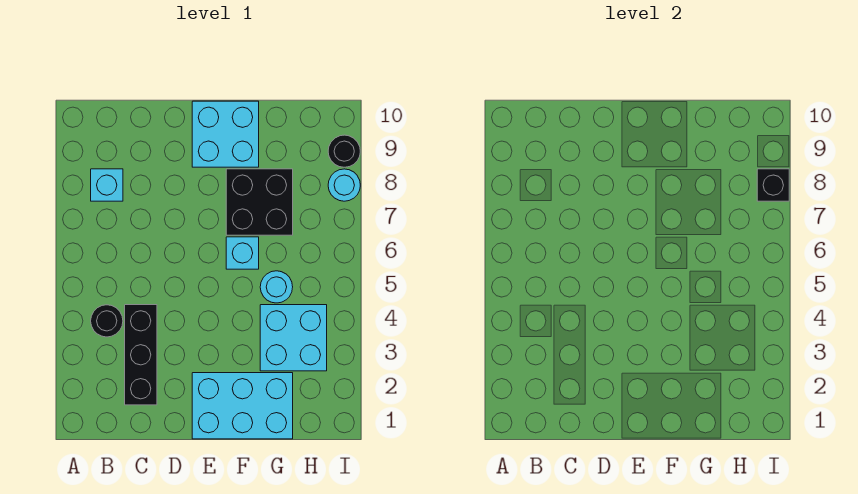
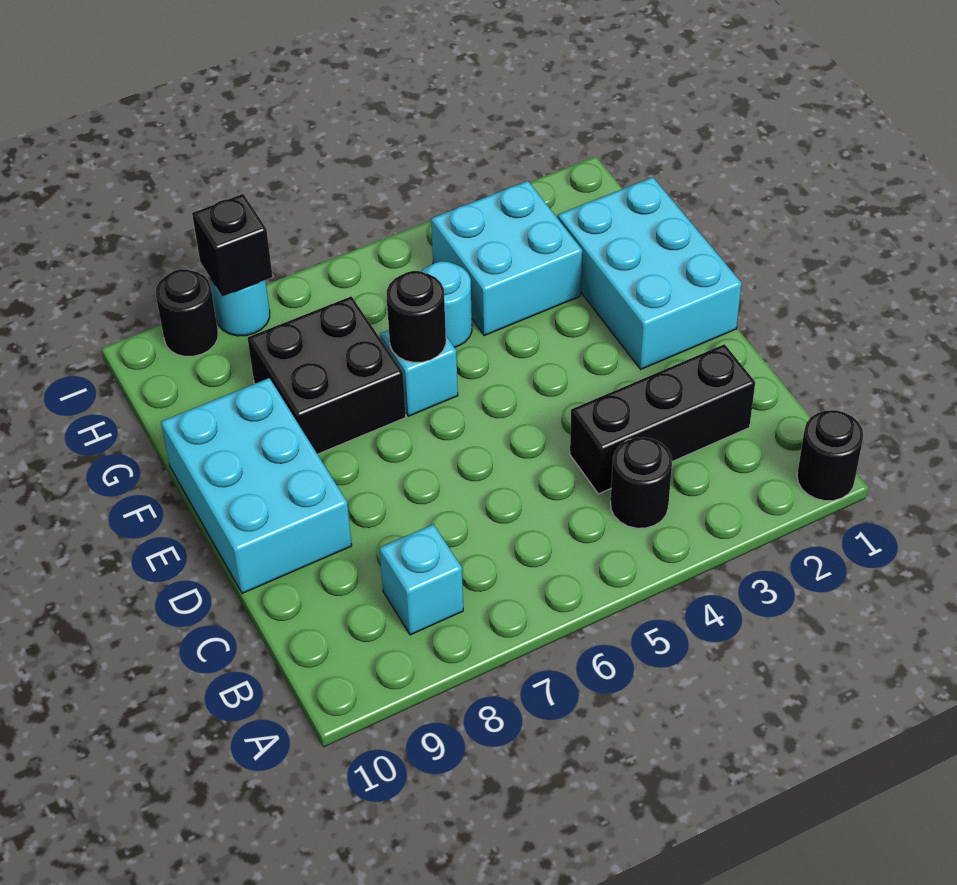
none -> black round brick A1 level 1
cyan brick E9:F10 level 1 -> cyan brick D9:F10 level 1
none -> black round brick F6 level 2

